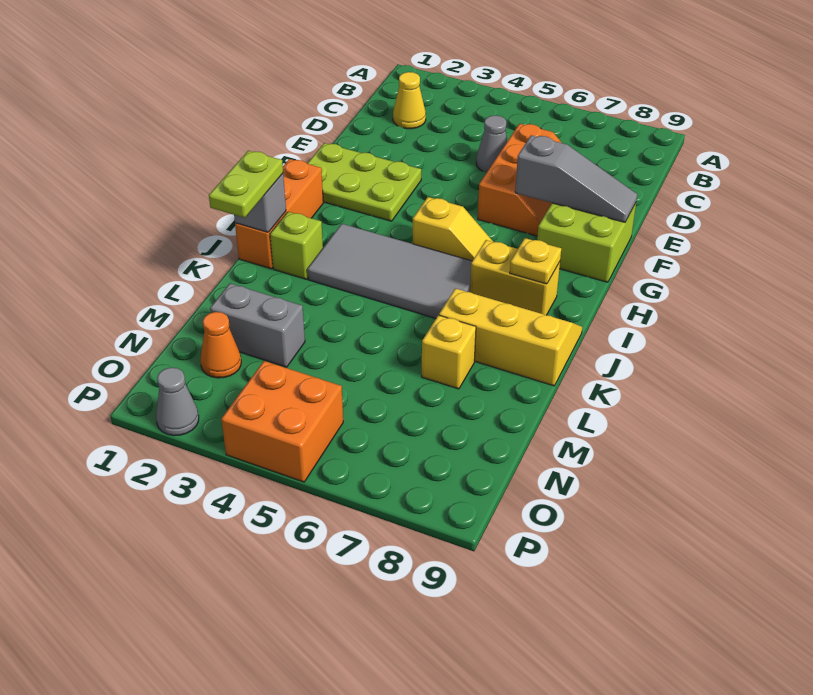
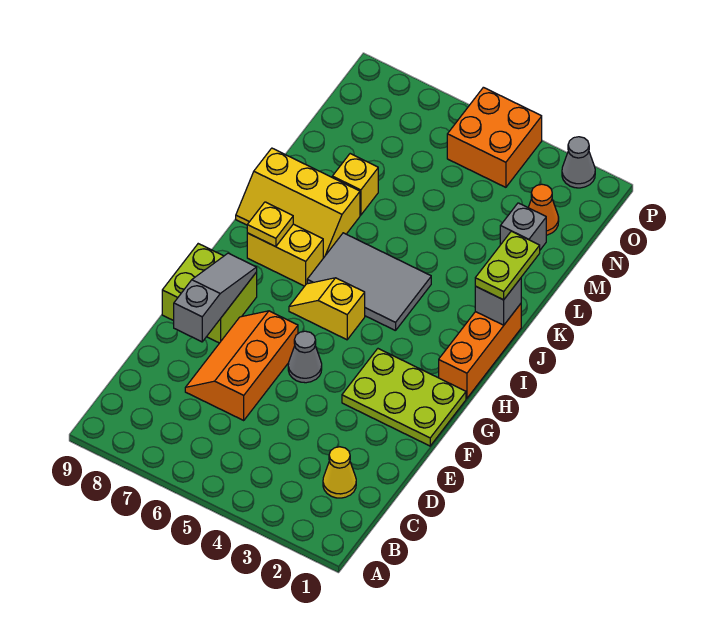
grey cone D5 level 1 -> grey cone F5 level 1
grey slope F7:F9 level 2 top 7 -> grey slope E8:G8 level 2 top E
grey tile I3:J6 level 1 -> grey tile I4:J6 level 1
lime brick J2 level 1 -> none
grey brick M2:M3 level 1 -> grey brick M2 level 1

